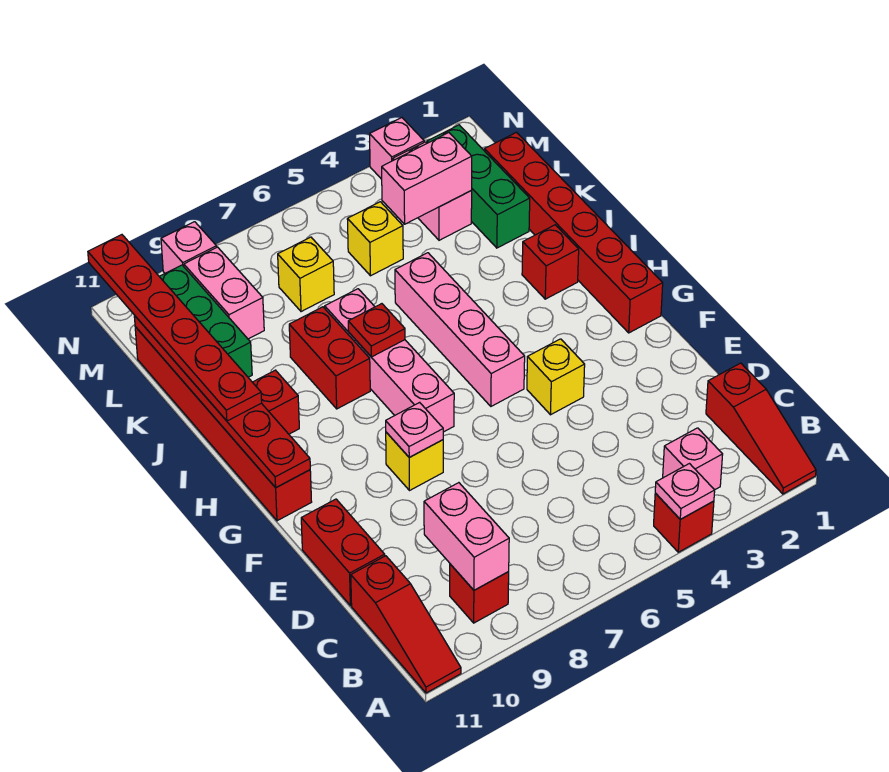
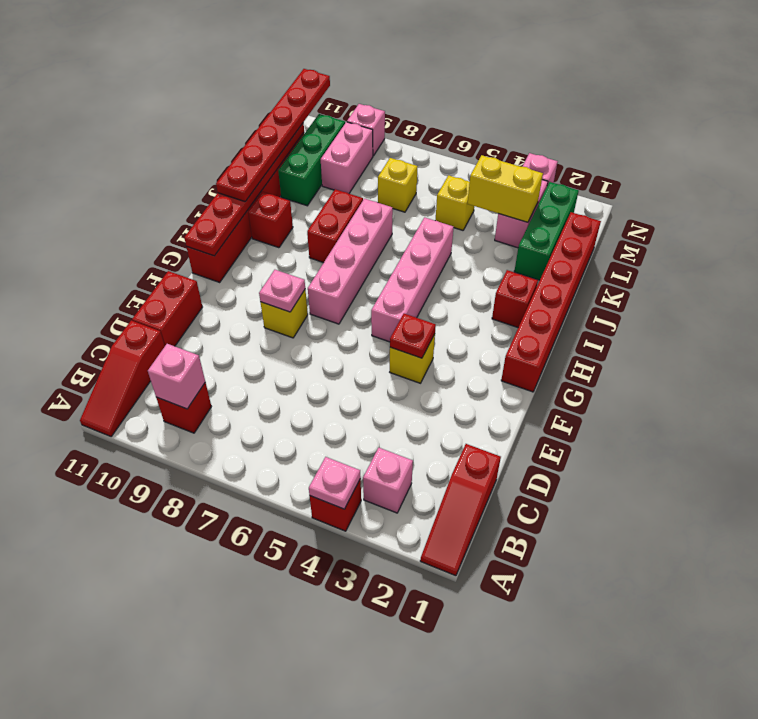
pink brick B9:C9 level 2 -> pink brick B9 level 2
red plate I7 level 2 -> red plate F4 level 2
pink brick L3:L4 level 2 -> yellow brick L3:L4 level 2

